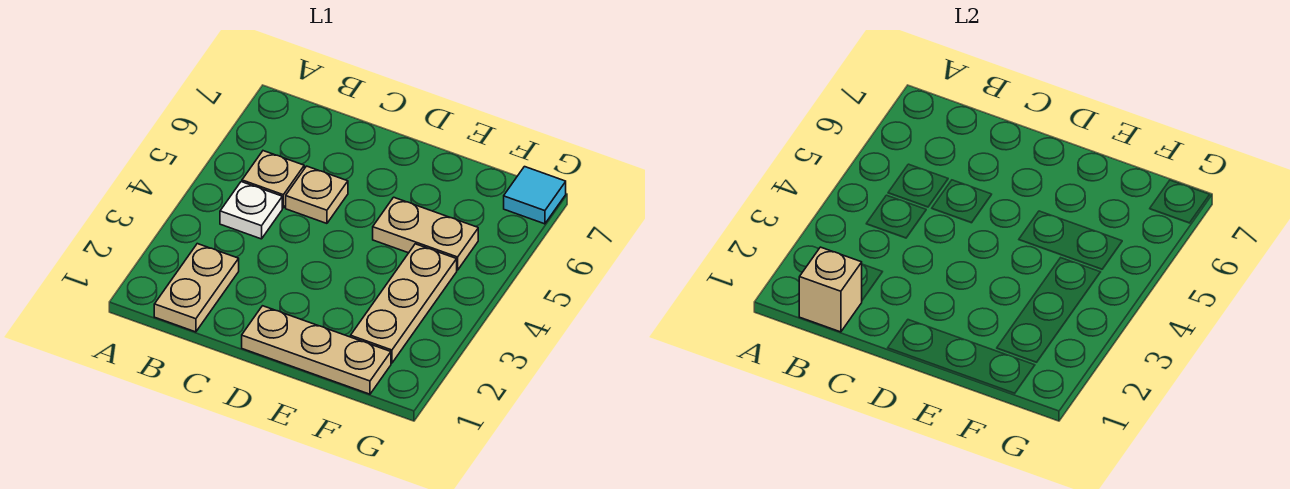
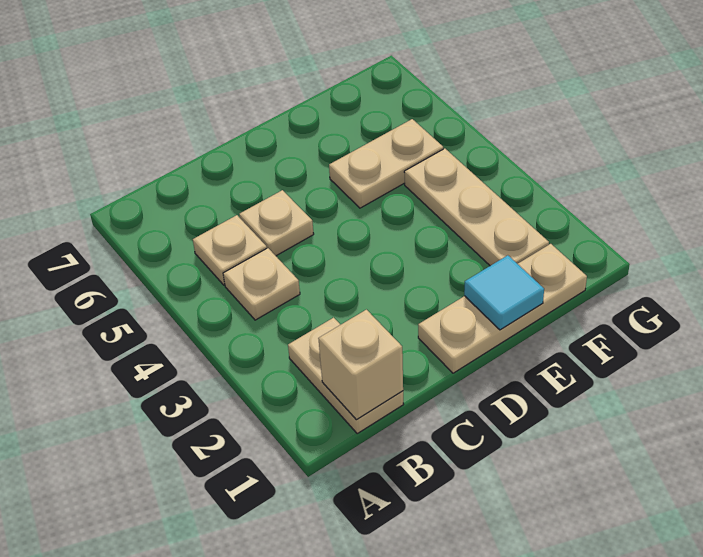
white plate B4 level 1 -> tan plate B4 level 1
cyan tile G7 level 1 -> cyan tile E1 level 2

